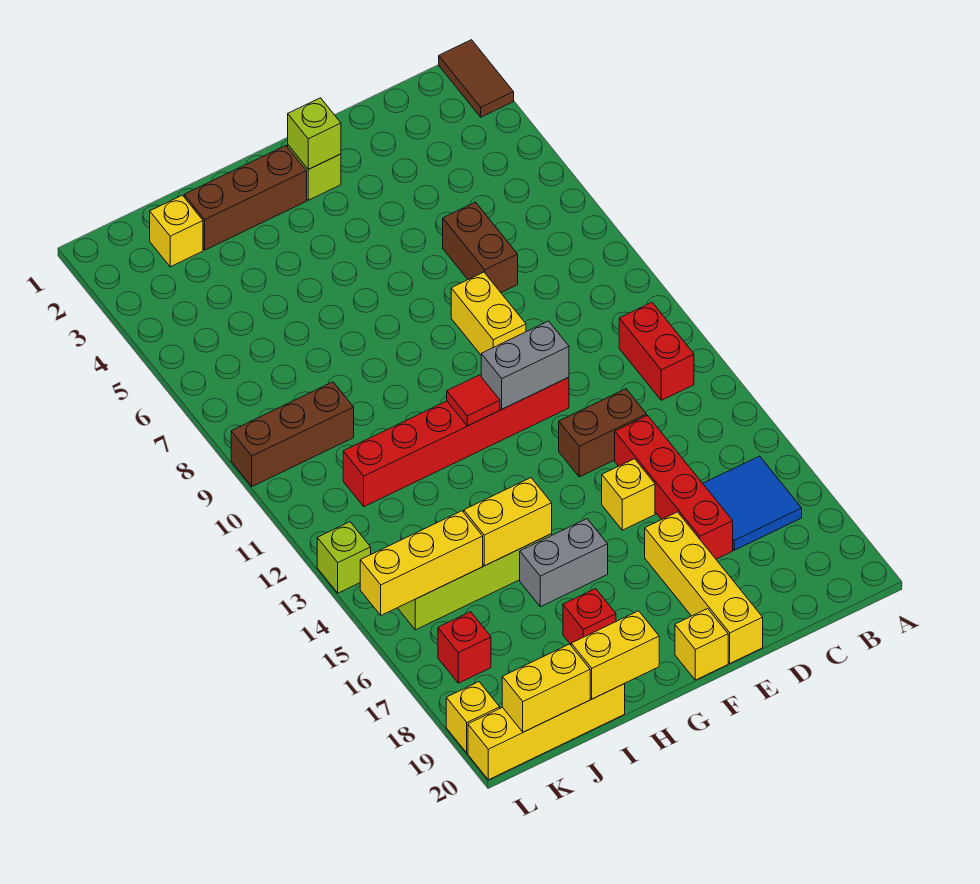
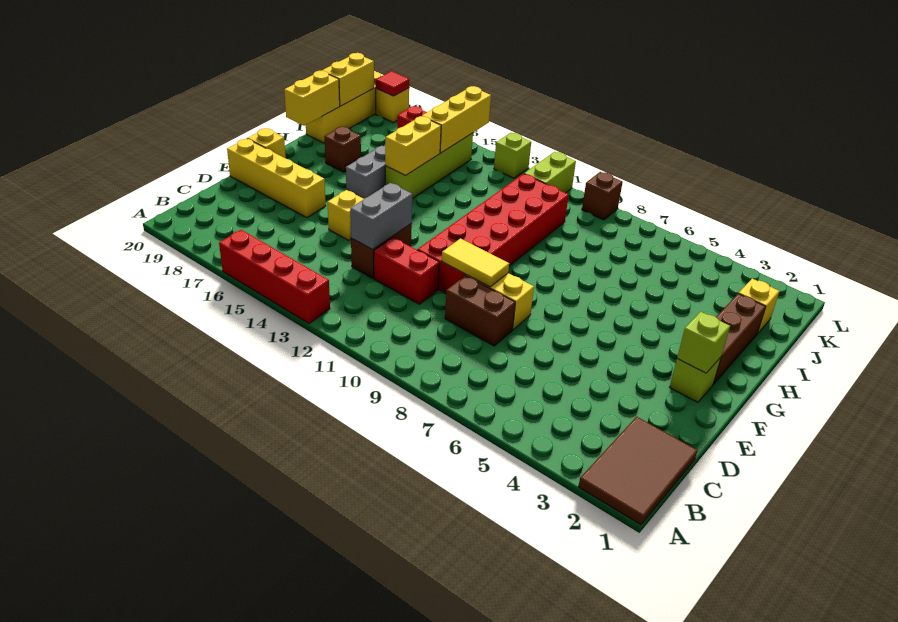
brown tile A1:A2 level 1 -> brown tile A1:C2 level 1
red brick B11:B12 level 1 -> red brick D11:D12 level 1
blue tile B16:C17 level 1 -> none
brown brick D6:D7 level 1 -> brown brick D8:D9 level 1
red brick D14:D17 level 1 -> red brick A13:A16 level 1
none -> yellow tile E9:E10 level 2
red brick E11:J11 level 1 -> red brick E10:J11 level 1
grey brick E11:F11 level 2 -> grey brick D13:E13 level 2
red tile G11 level 2 -> red tile L19 level 2
red brick H18 level 1 -> brown brick H18 level 1
brown brick J9:L9 level 1 -> brown brick L9 level 1
none -> lime brick K11:L11 level 1

